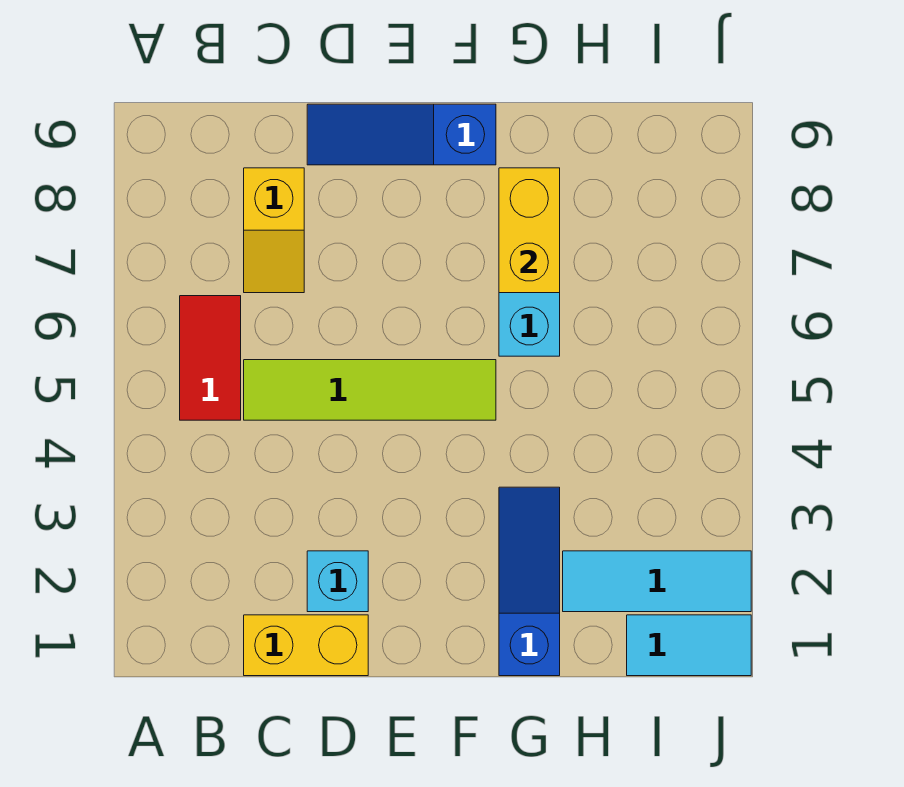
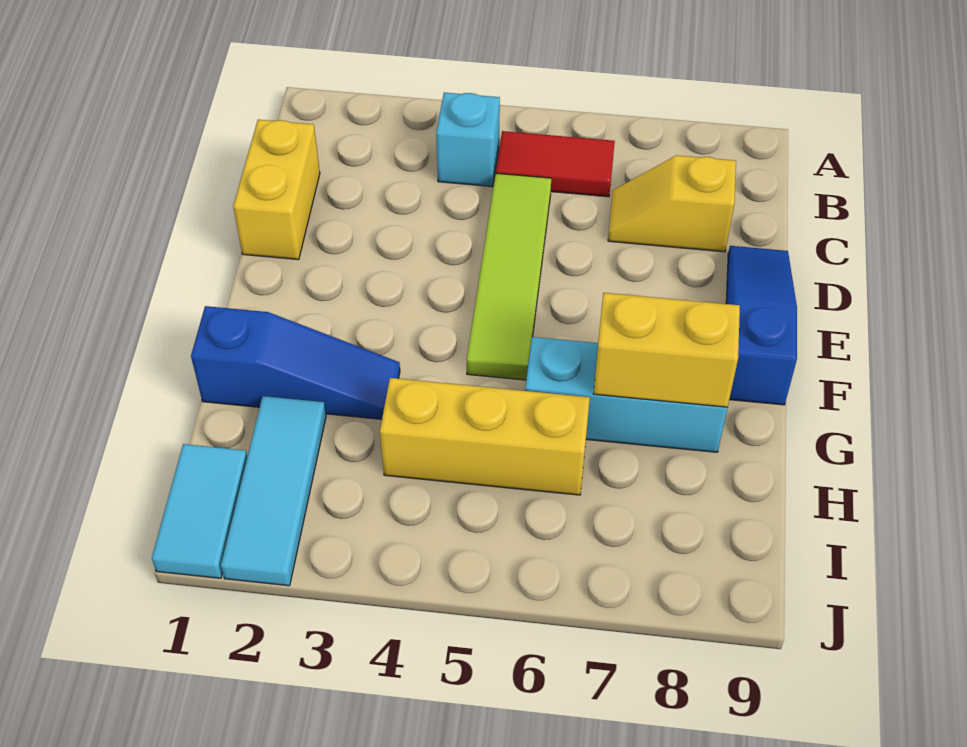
cyan brick D2 level 1 -> cyan brick B4 level 1
none -> yellow brick H4:H6 level 1

